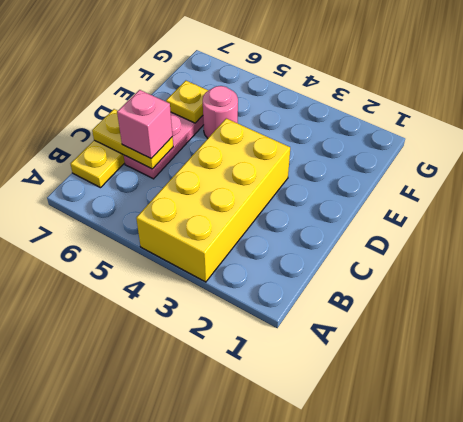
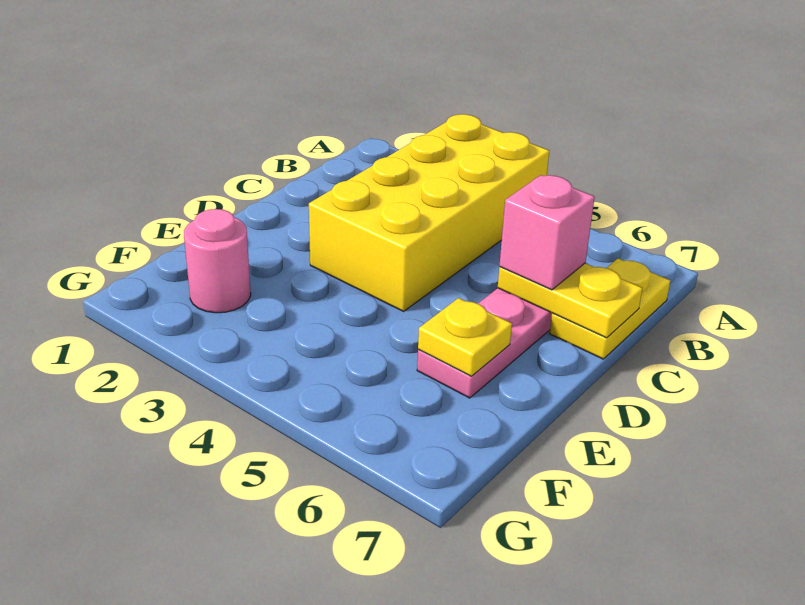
pink round brick E5 level 1 -> pink round brick F2 level 1

